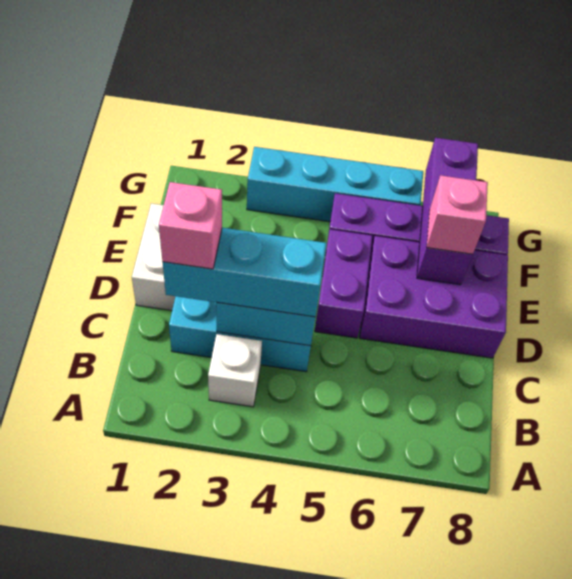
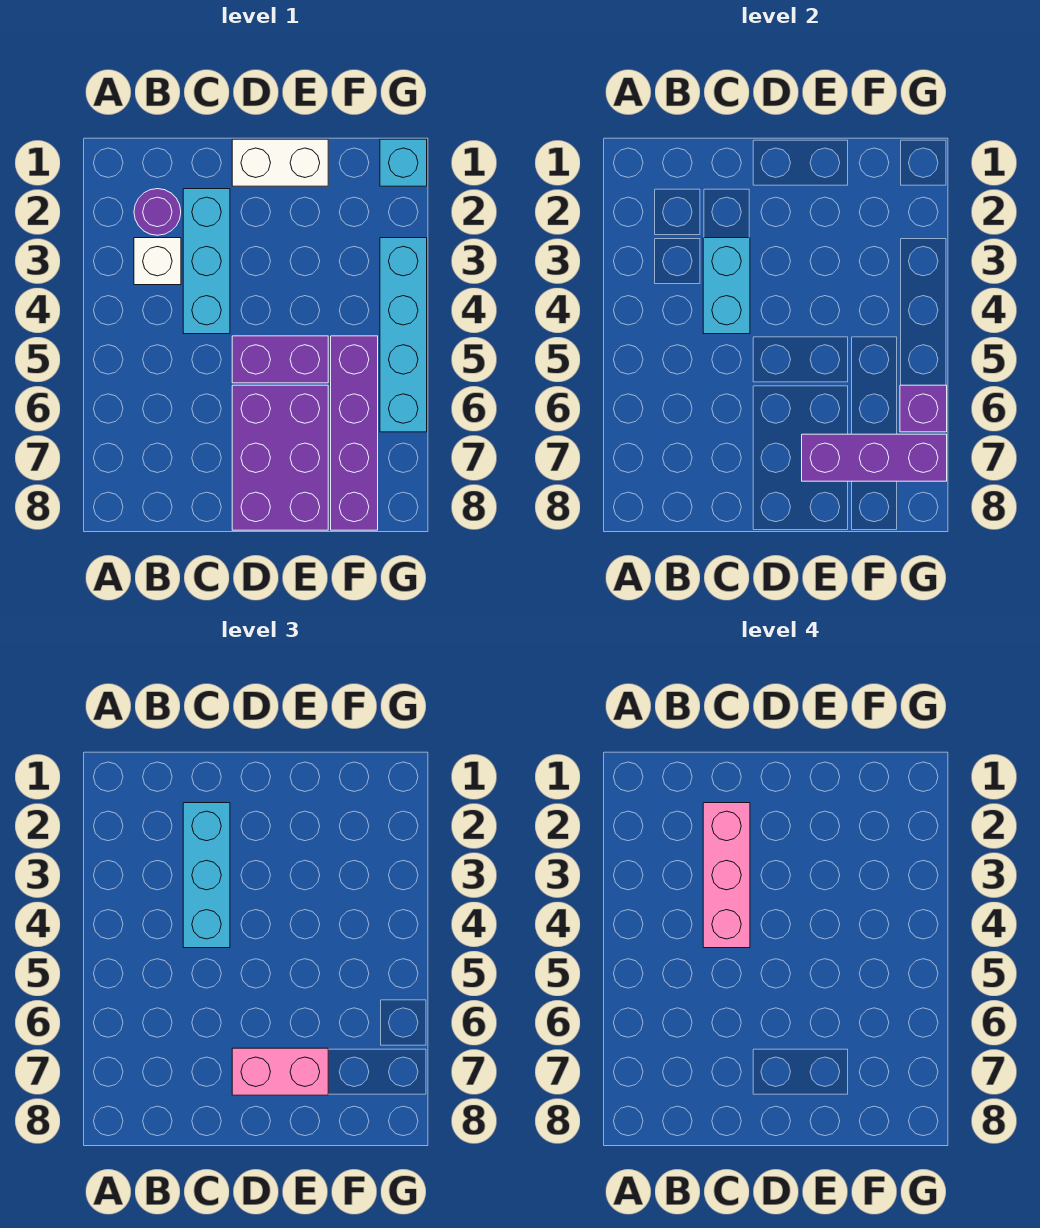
none -> purple round brick B2 level 1
pink brick C2 level 4 -> pink brick C2:C4 level 4
pink brick E7 level 3 -> pink brick D7:E7 level 3
none -> cyan brick G1 level 1
none -> purple brick G6 level 2

